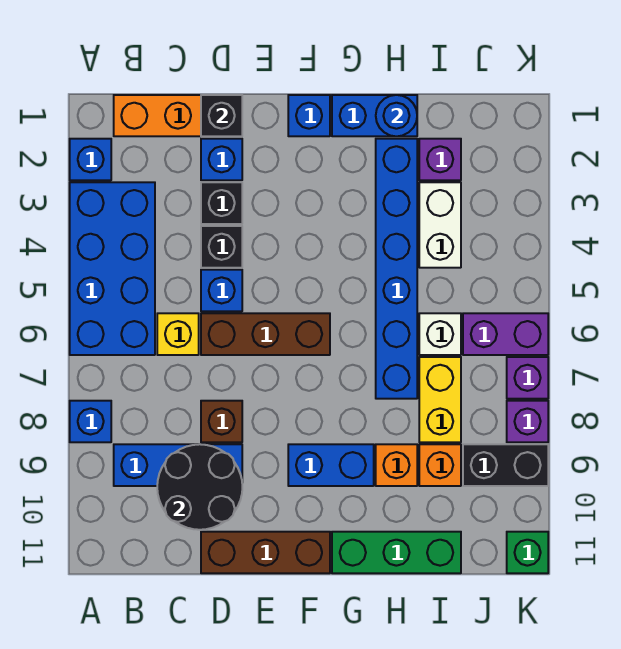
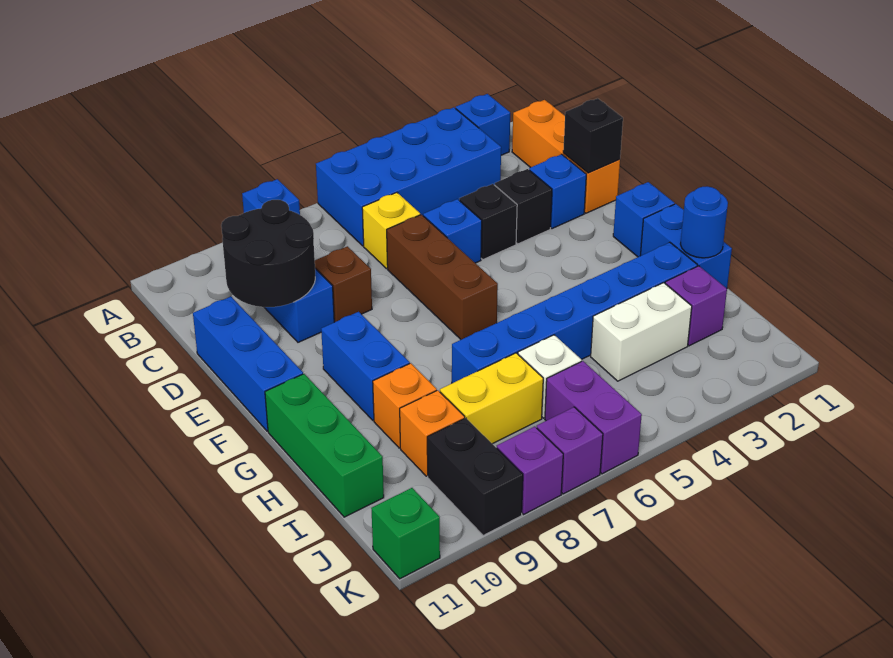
brown brick D11:F11 level 1 -> blue brick D11:F11 level 1

